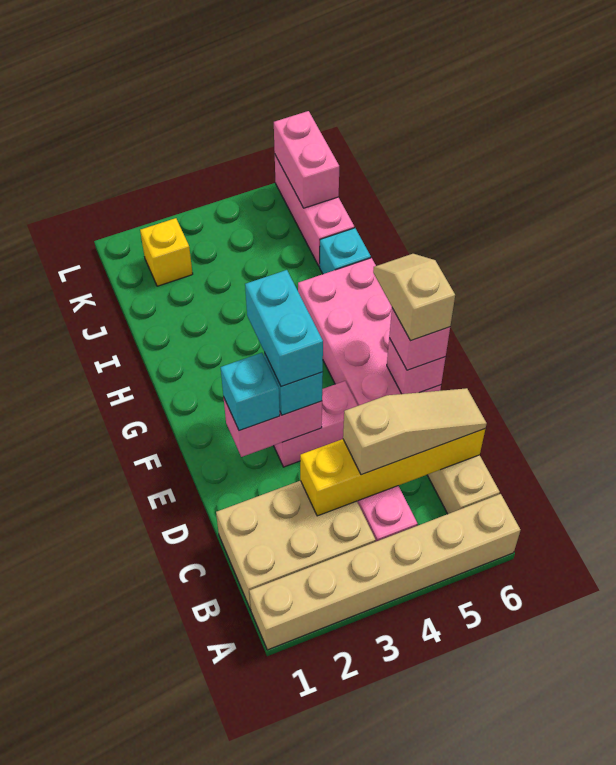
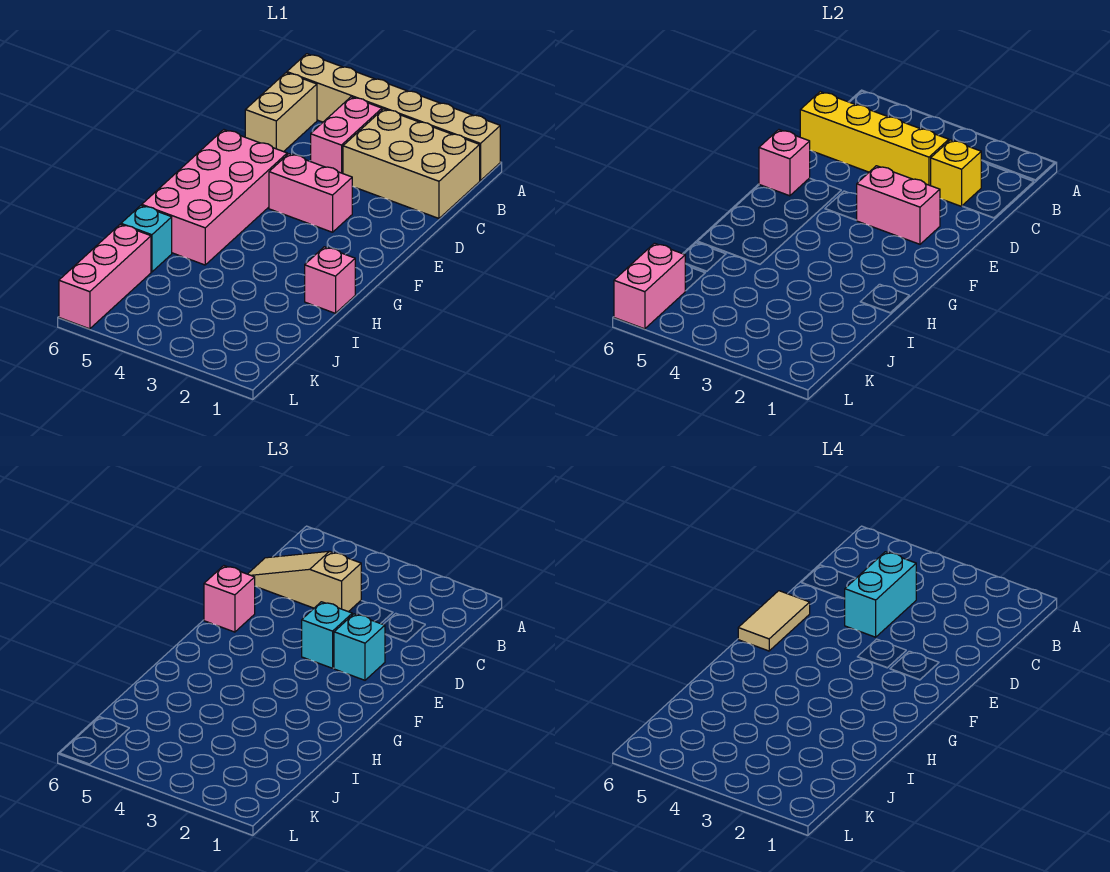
cyan brick E3:F3 level 4 -> cyan brick C4:D4 level 4
tan slope E6:F6 level 4 top E -> tan tile E6:F6 level 4
none -> pink brick H1 level 1
yellow brick K2 level 1 -> yellow brick C2 level 2

